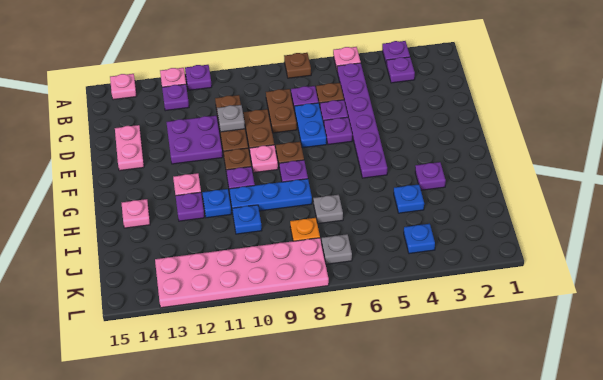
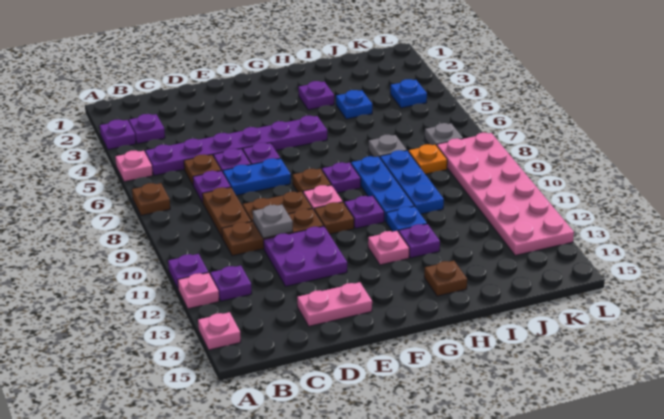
brown plate C8:D8 level 1 -> brown plate C8:C9 level 1
pink plate H14 level 1 -> brown plate H14 level 1
blue plate I10 level 1 -> blue plate I8:I10 level 1

